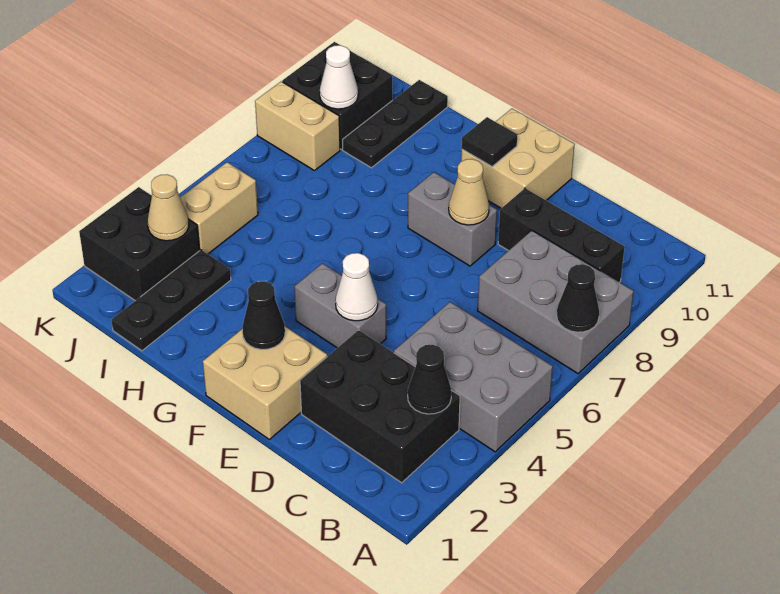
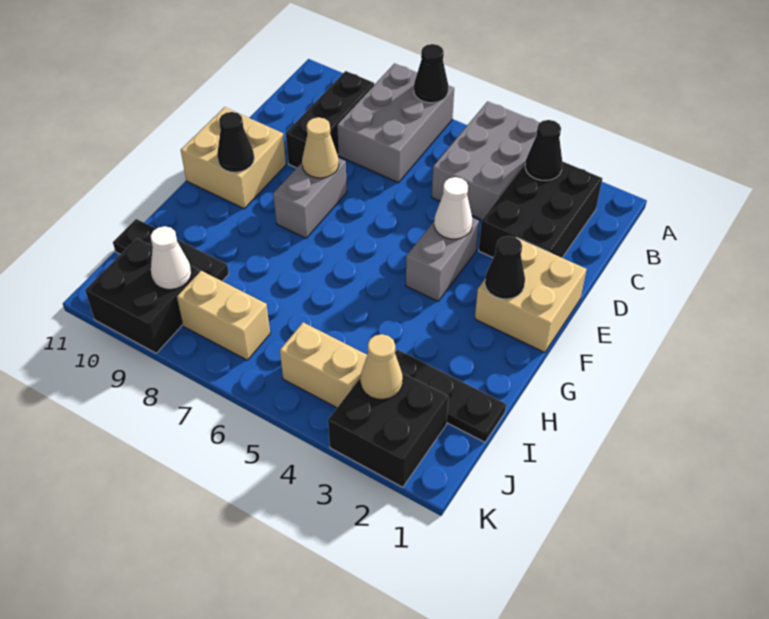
black tile F10 level 2 -> black cone F10 level 2
tan brick J8:K8 level 1 -> tan brick J7:J8 level 1

